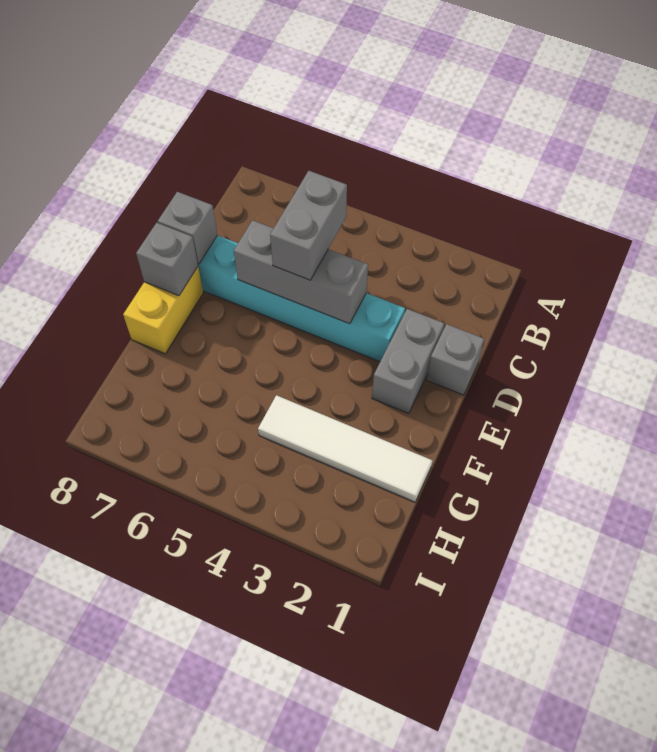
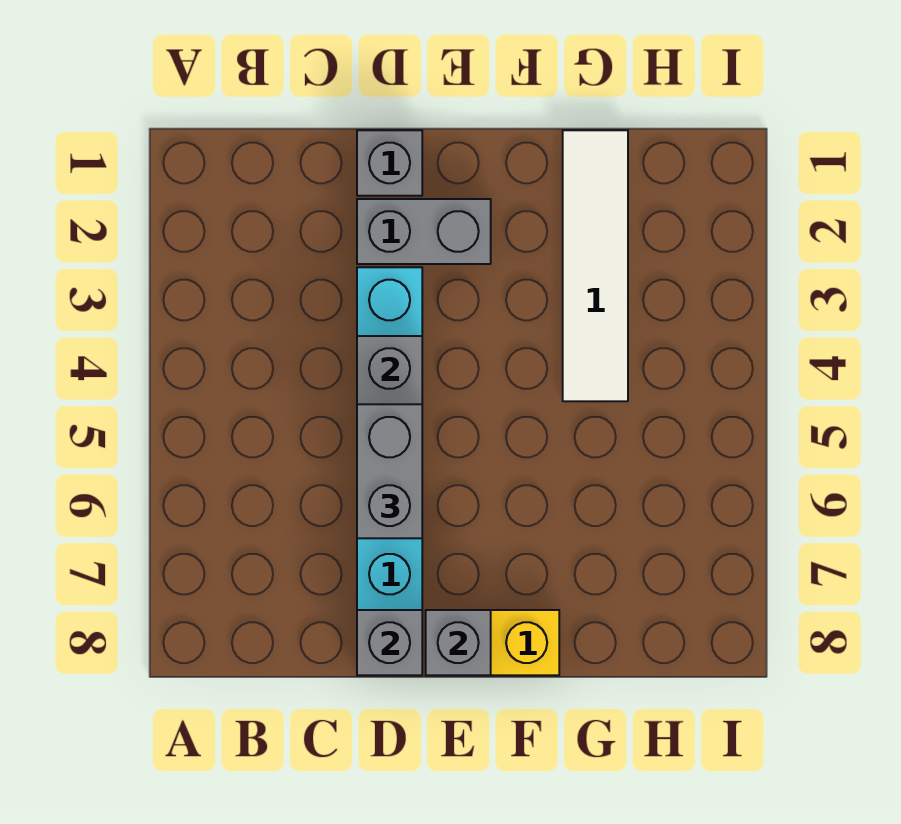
grey brick C5:D5 level 3 -> grey brick D5:D6 level 3

